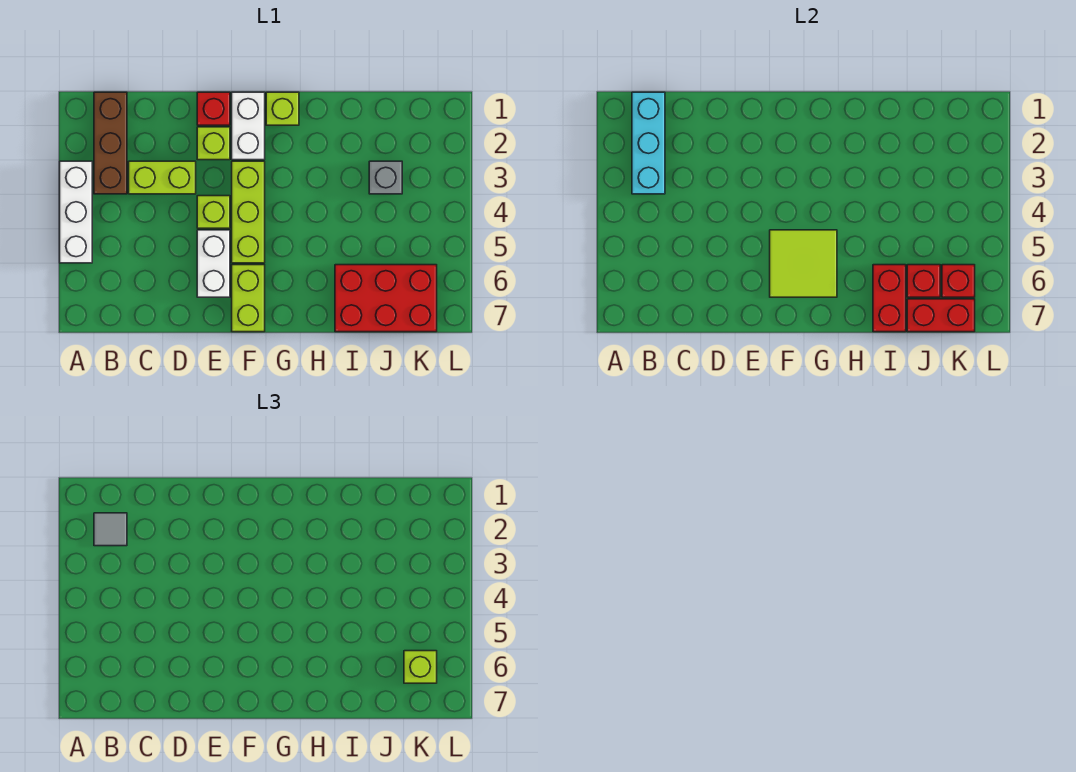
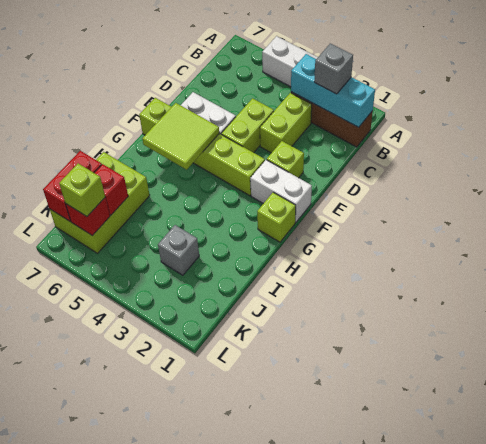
grey tile B2 level 3 -> grey brick B2 level 3
red brick E1 level 1 -> none
lime brick E4 level 1 -> lime brick D4:E4 level 1
red brick I6:K7 level 1 -> lime brick I6:K7 level 1
red brick I6:I7 level 2 -> none

